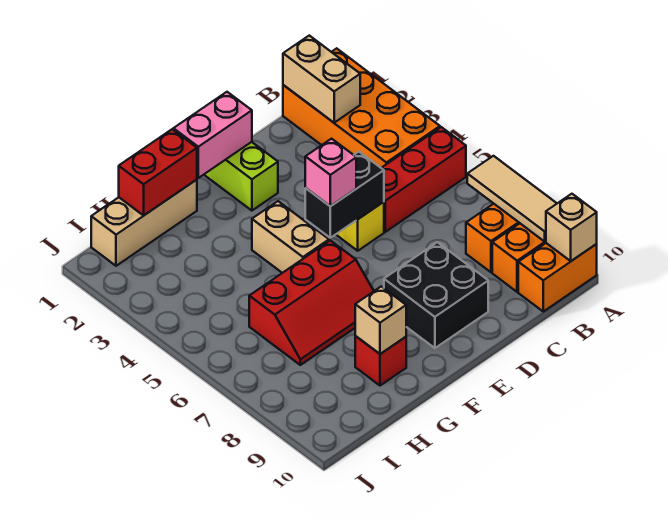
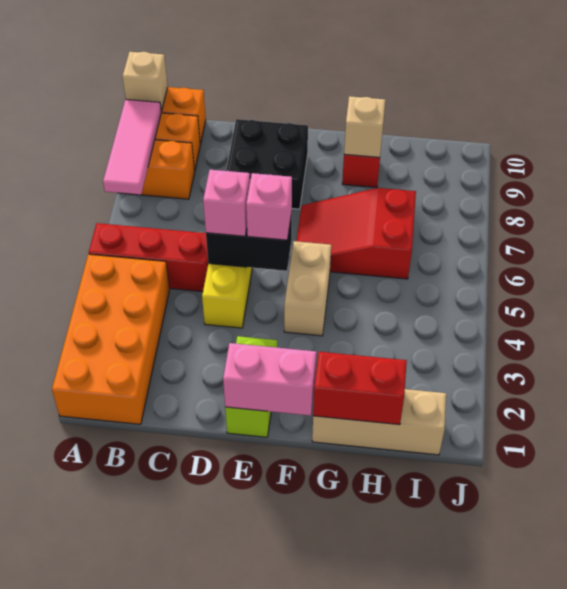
tan tile A7:A9 level 2 -> pink tile A7:A9 level 2
tan brick B1:B2 level 2 -> none
none -> pink brick D5 level 3
red slope F6:H7 level 1 top 6 -> red slope F6:H7 level 1 top H

